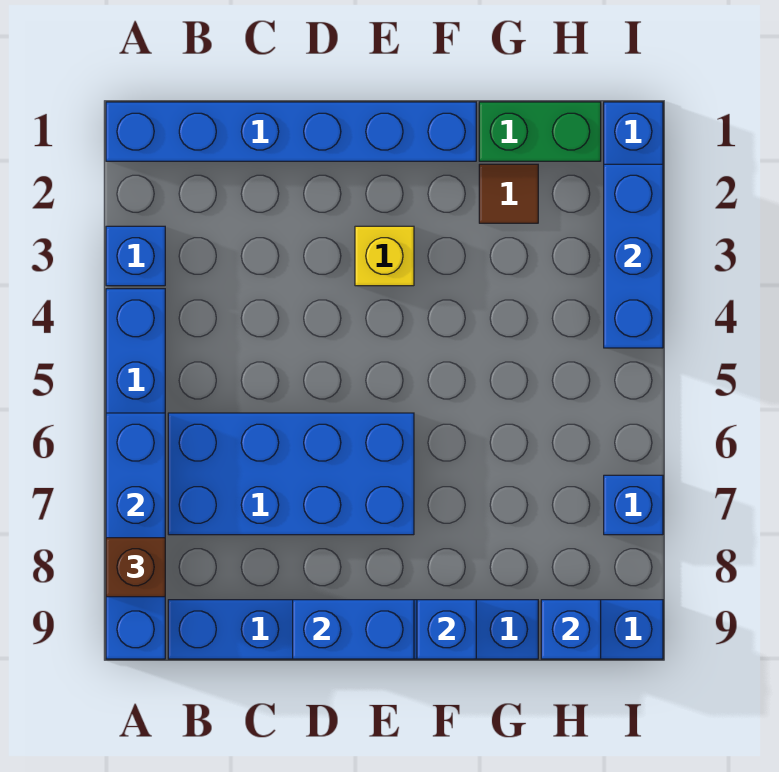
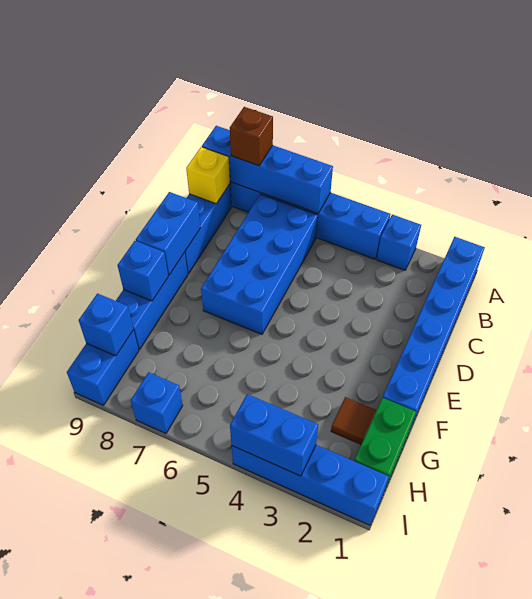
yellow brick E3 level 1 -> yellow brick B9 level 2
blue brick I2:I4 level 2 -> blue brick I3:I4 level 2

